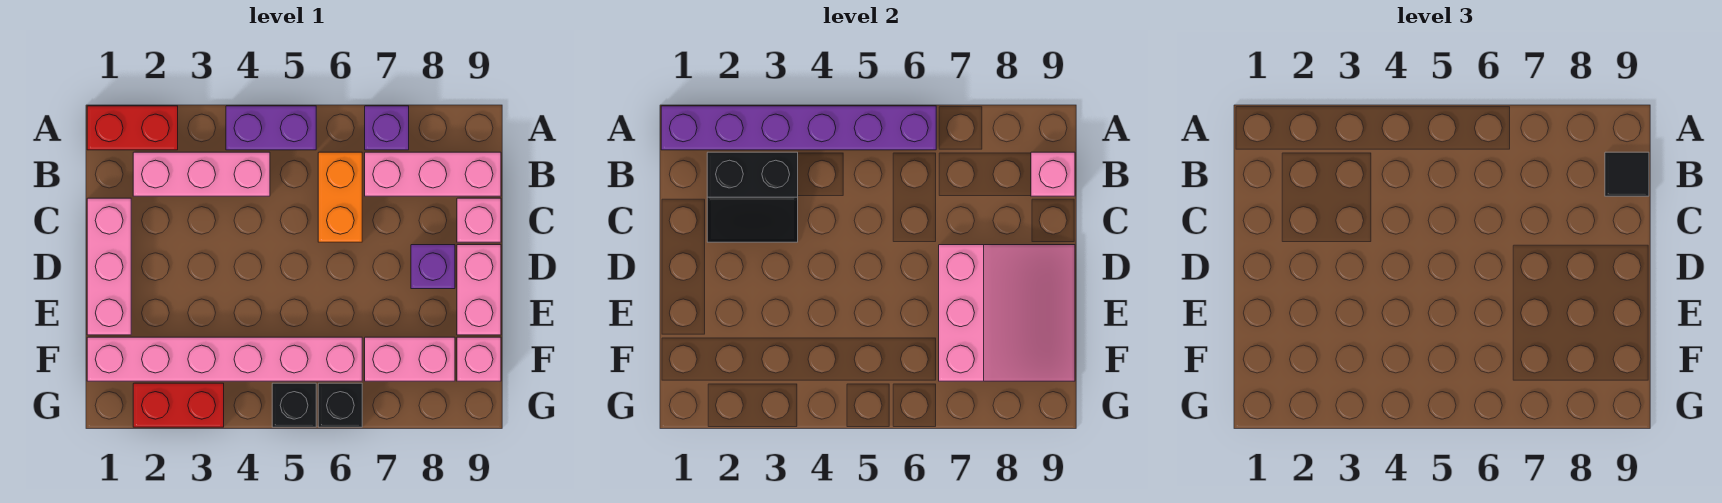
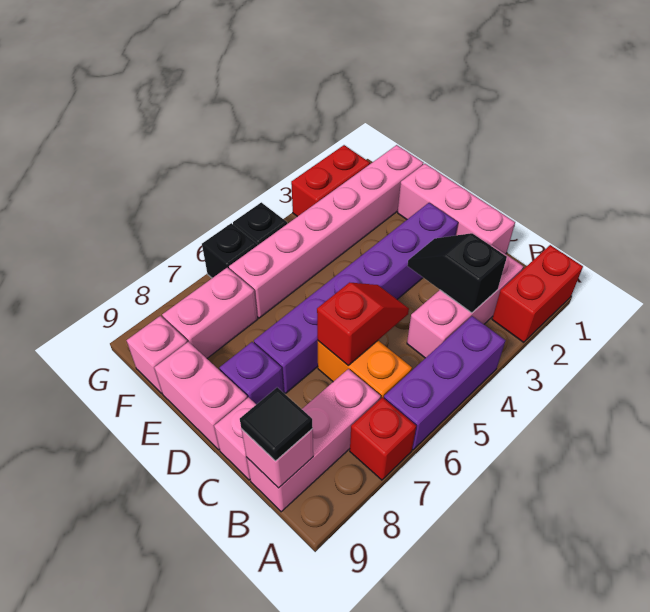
purple brick A1:A6 level 2 -> purple brick D2:D7 level 1
purple brick A4:A5 level 1 -> purple brick A4:A6 level 1
purple brick A7 level 1 -> red brick A7 level 1
black slope B2:C3 level 2 top B -> black slope B3:C3 level 2 top B
none -> red slope C5:C6 level 2 top 6
pink slope D7:F9 level 2 top 7 -> none

